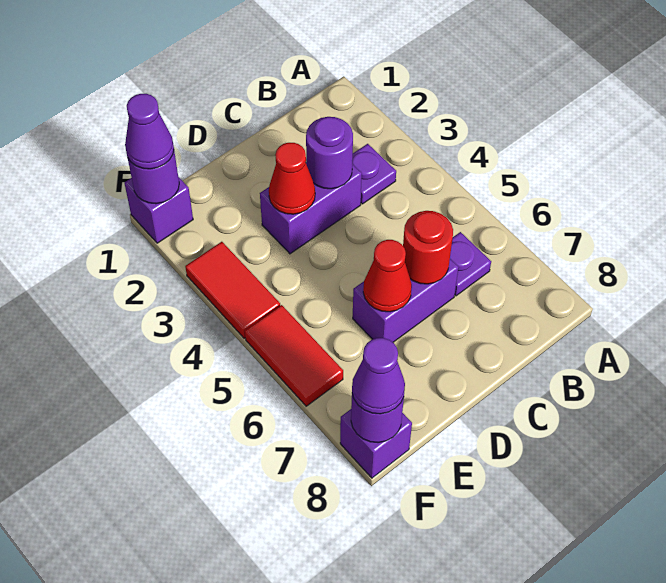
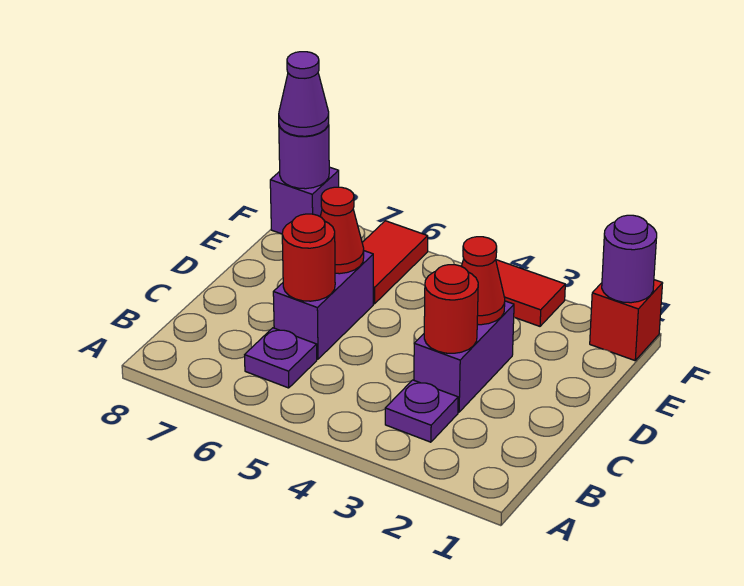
purple round brick C3 level 2 -> red round brick C3 level 2
purple brick F1 level 1 -> red brick F1 level 1
purple cone F1 level 3 -> none
red tile F5:F6 level 1 -> red tile E6:F6 level 1

